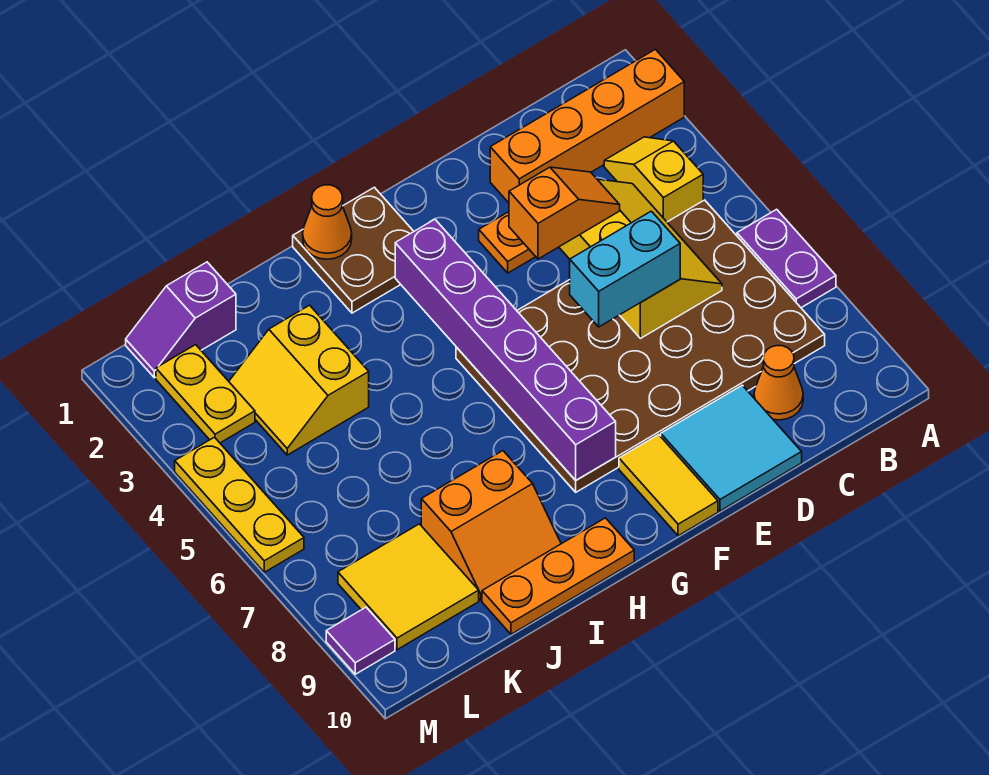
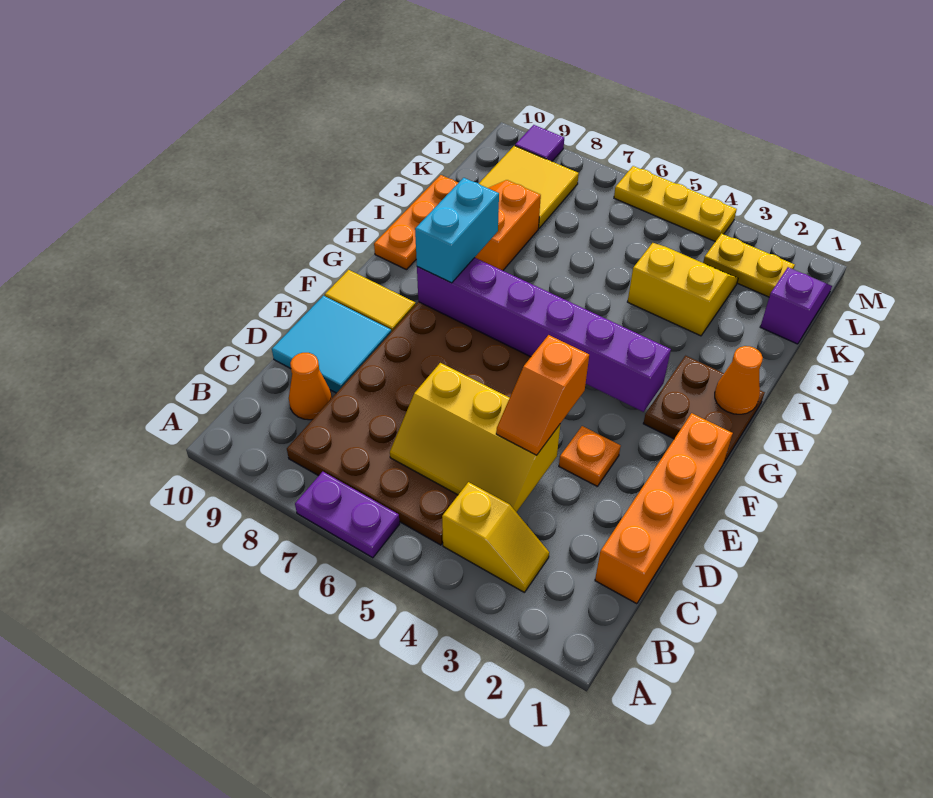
orange brick A2:D2 level 1 -> orange brick C1:F1 level 1
cyan brick D6:E6 level 3 -> cyan brick G8:H8 level 3

